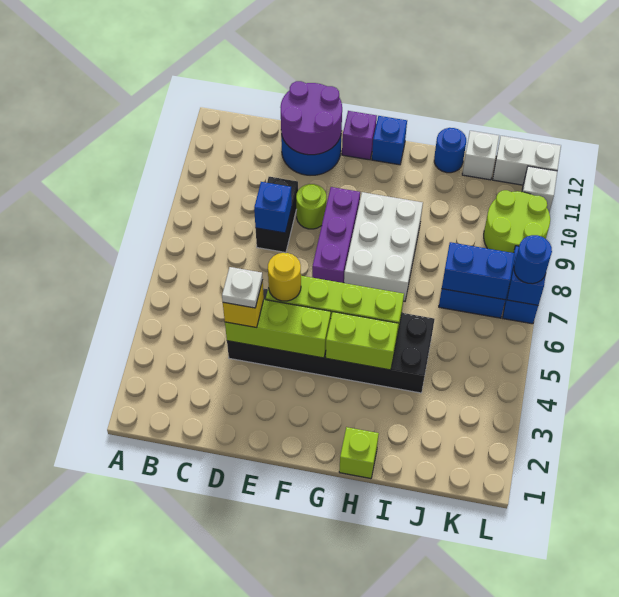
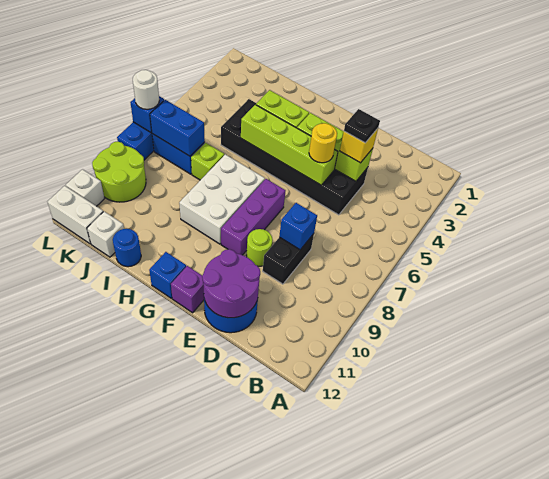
white plate D4 level 4 -> black plate D4 level 4
lime brick H1 level 1 -> lime brick I7 level 1
blue round brick L7 level 3 -> white round brick L7 level 3

